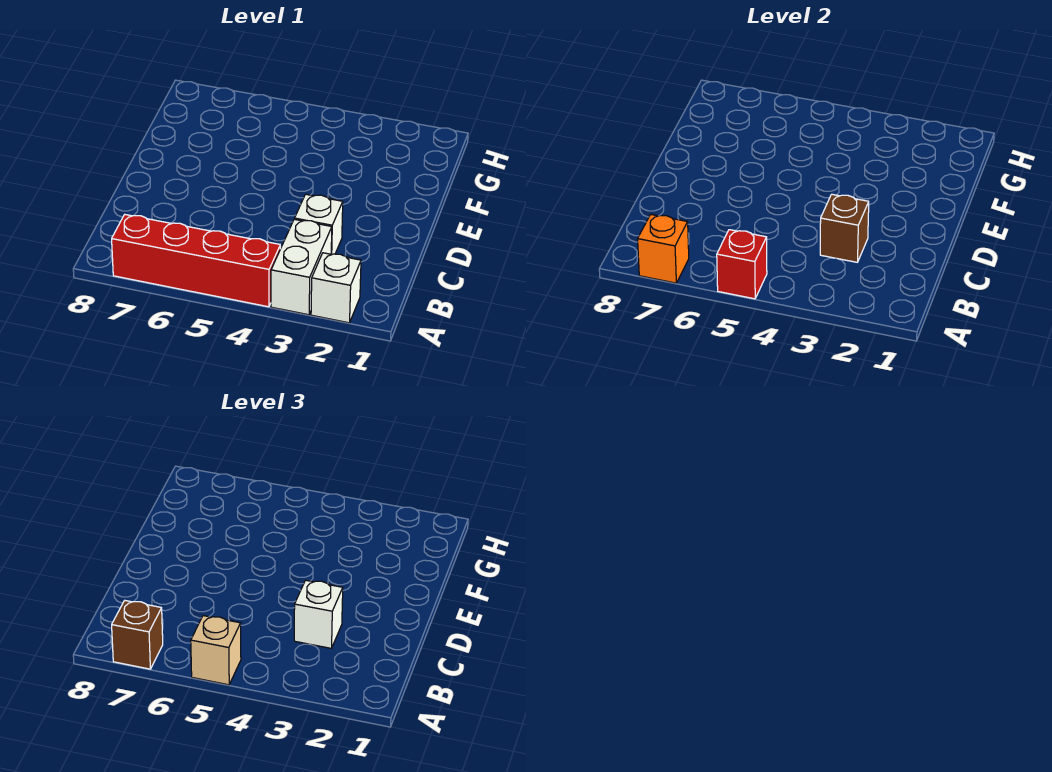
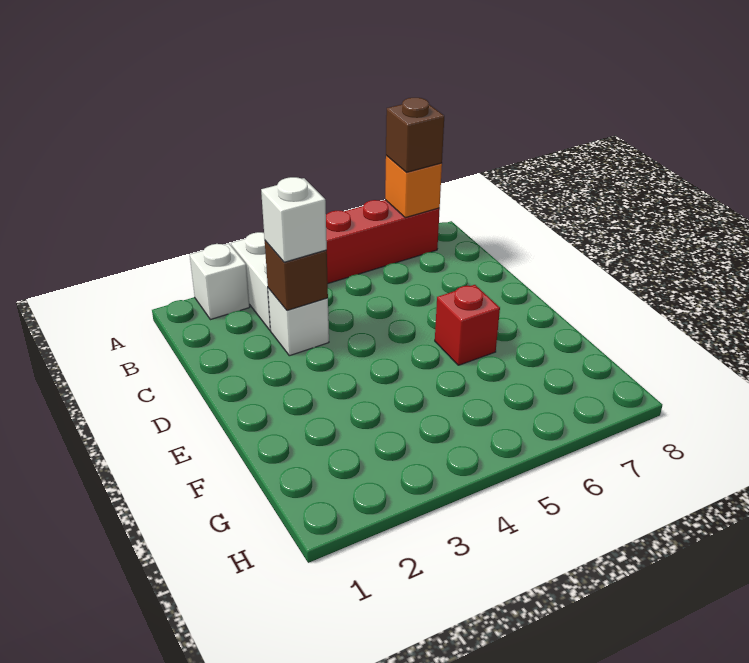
red brick A5 level 2 -> red brick E6 level 1
tan brick A5 level 3 -> none

